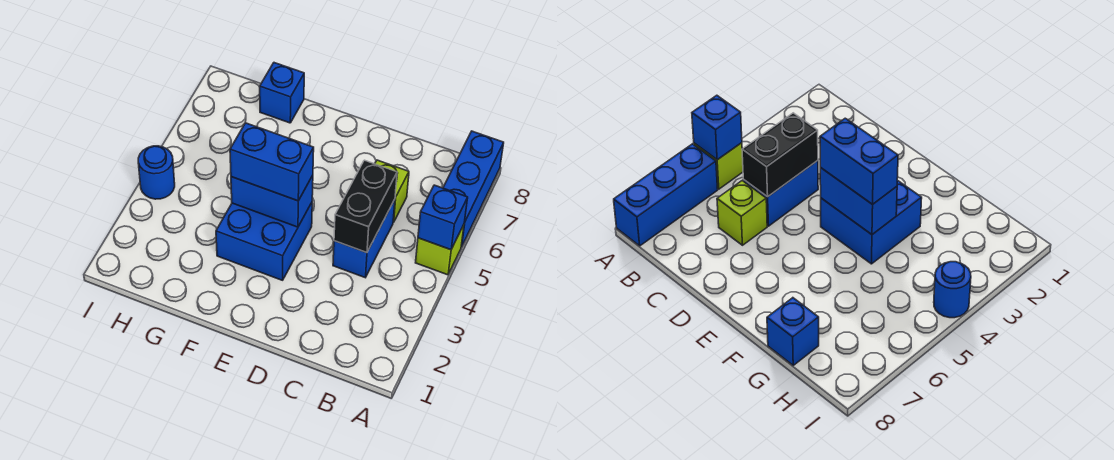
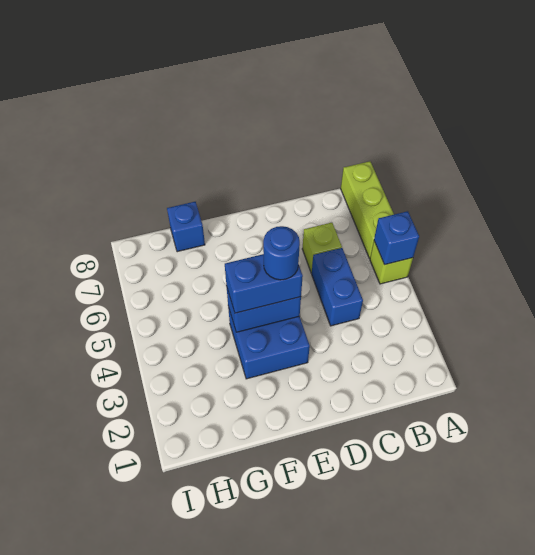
blue brick A6:A8 level 1 -> lime brick A6:A8 level 1
black brick C4:C5 level 2 -> none
blue round brick I4 level 1 -> blue round brick E4 level 4

